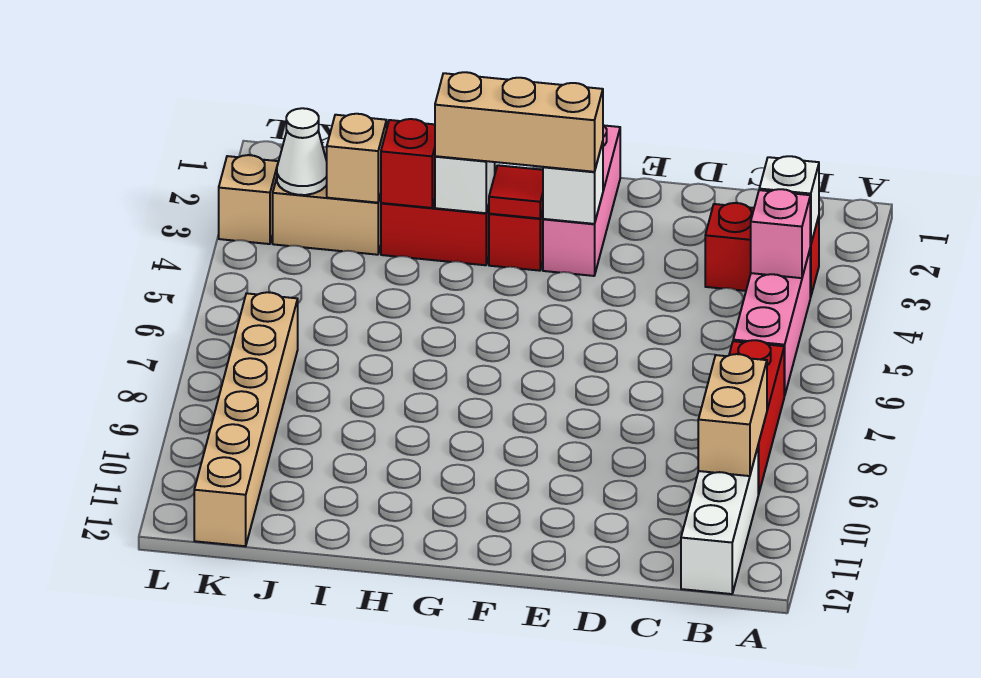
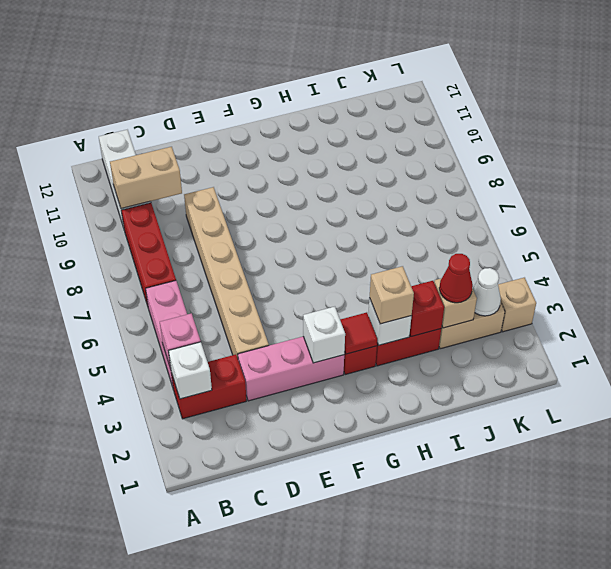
tan brick B9:B10 level 2 -> tan brick B10:C10 level 2
pink brick F1:F3 level 1 -> pink brick D3:F3 level 1
tan brick F3:H3 level 3 -> tan brick H3 level 3
none -> red cone J3 level 3
tan brick K7:K12 level 1 -> tan brick D4:D9 level 1

